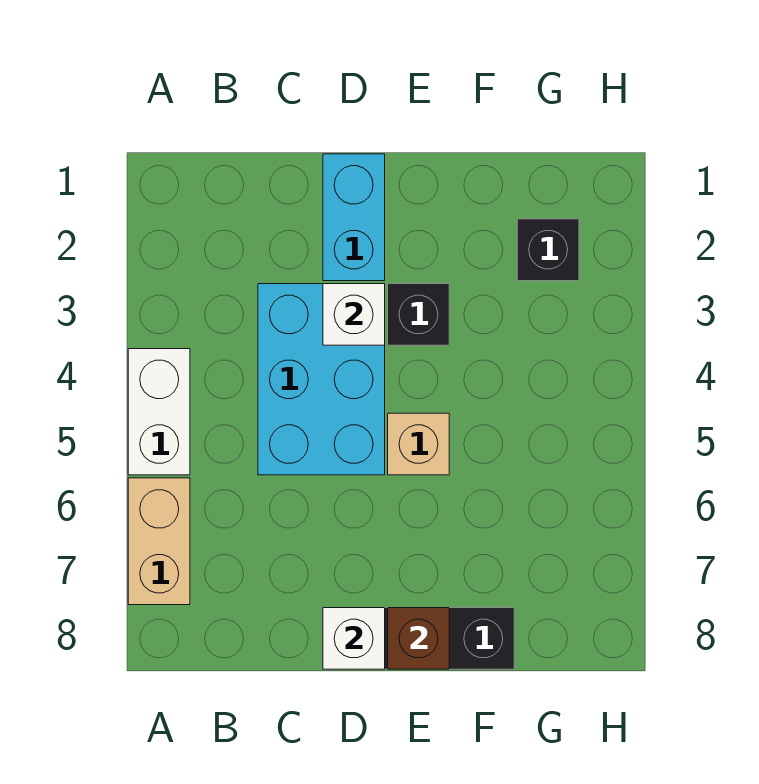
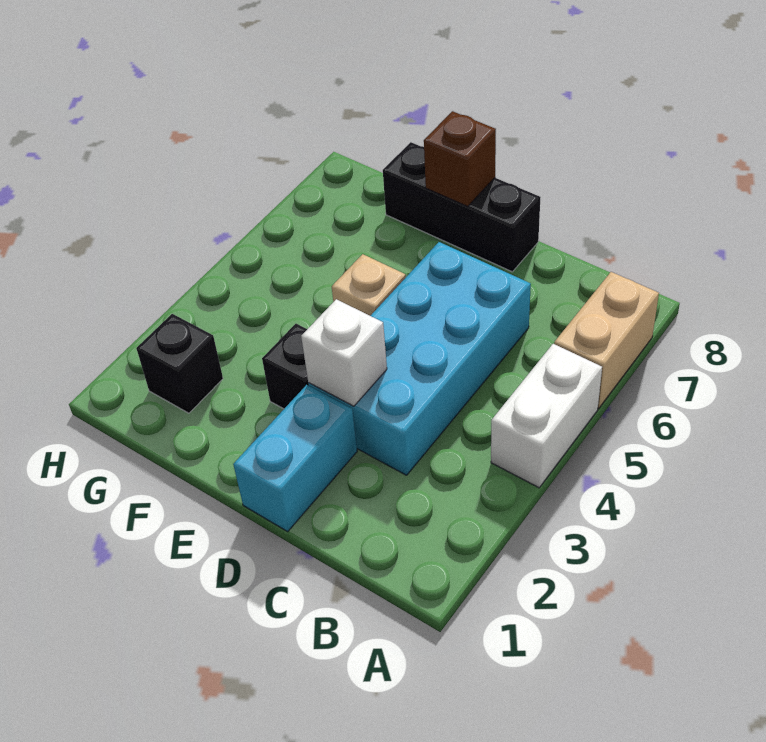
cyan brick C3:D5 level 1 -> cyan brick C3:D6 level 1
white brick D8 level 2 -> none

